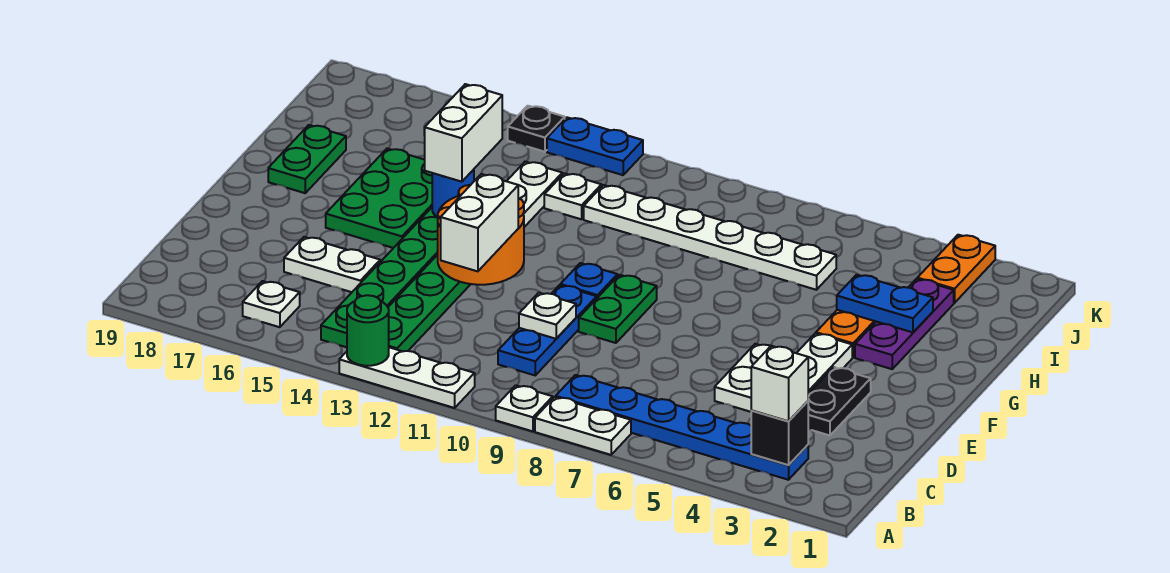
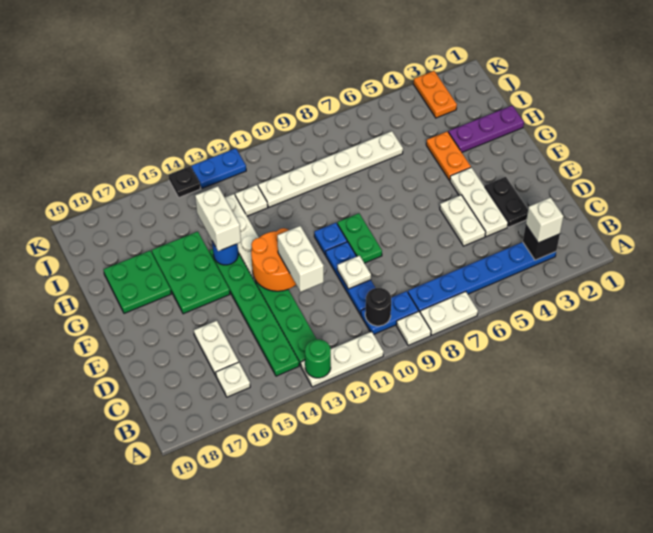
none -> black round brick B10 level 2
white plate D15:D16 level 1 -> white plate C16:D16 level 1
purple plate G3:I3 level 1 -> purple plate H1:H3 level 1
green plate G18:H18 level 1 -> green plate G17:H18 level 1
blue plate H3:H4 level 2 -> blue plate B9:B10 level 1

